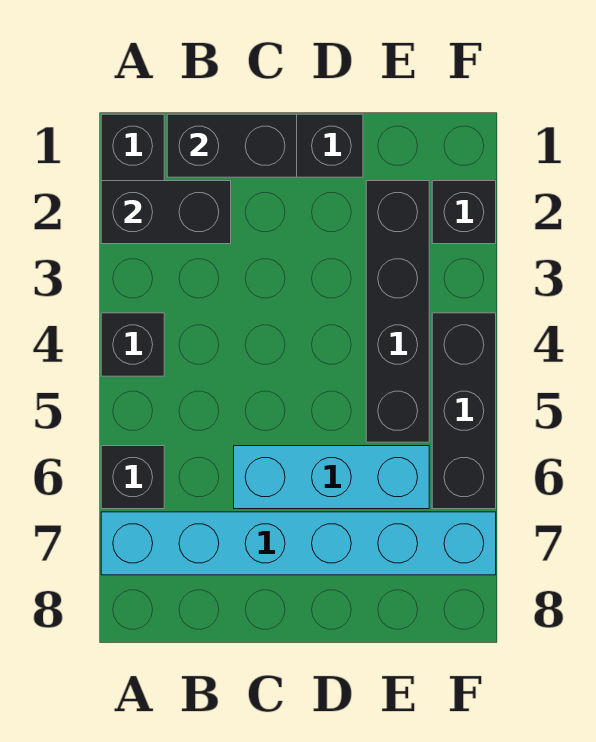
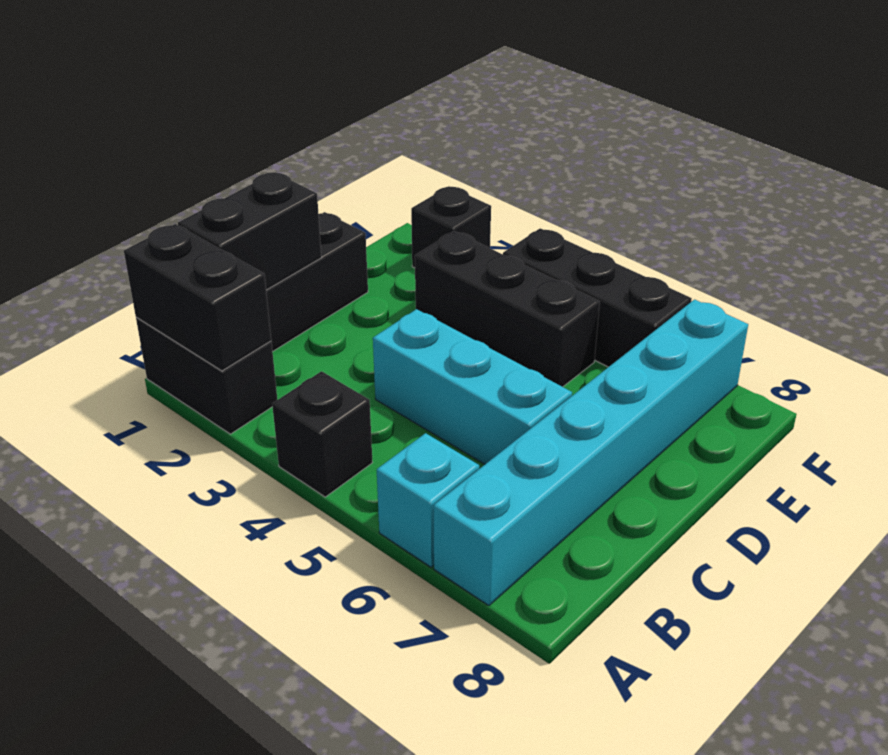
black brick A2:B2 level 2 -> black brick A1:A2 level 2
black brick A6 level 1 -> cyan brick A6 level 1
cyan brick C6:E6 level 1 -> cyan brick C4:C6 level 1
black brick E2:E5 level 1 -> black brick E3:E5 level 1

